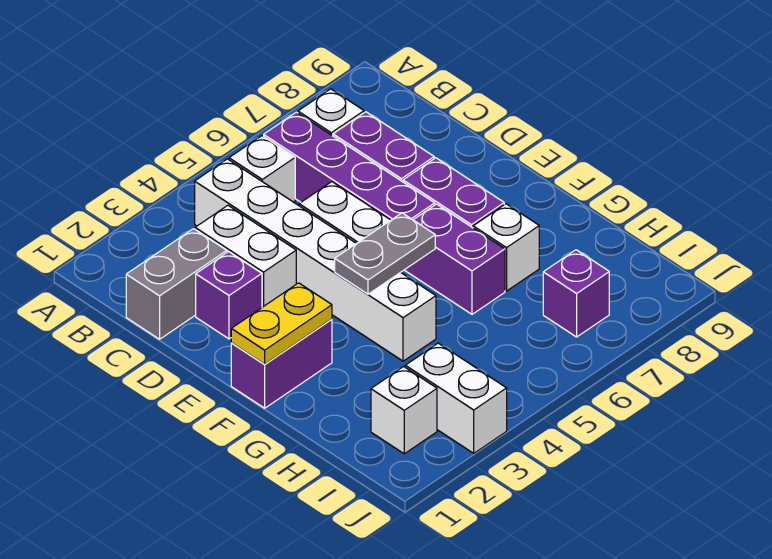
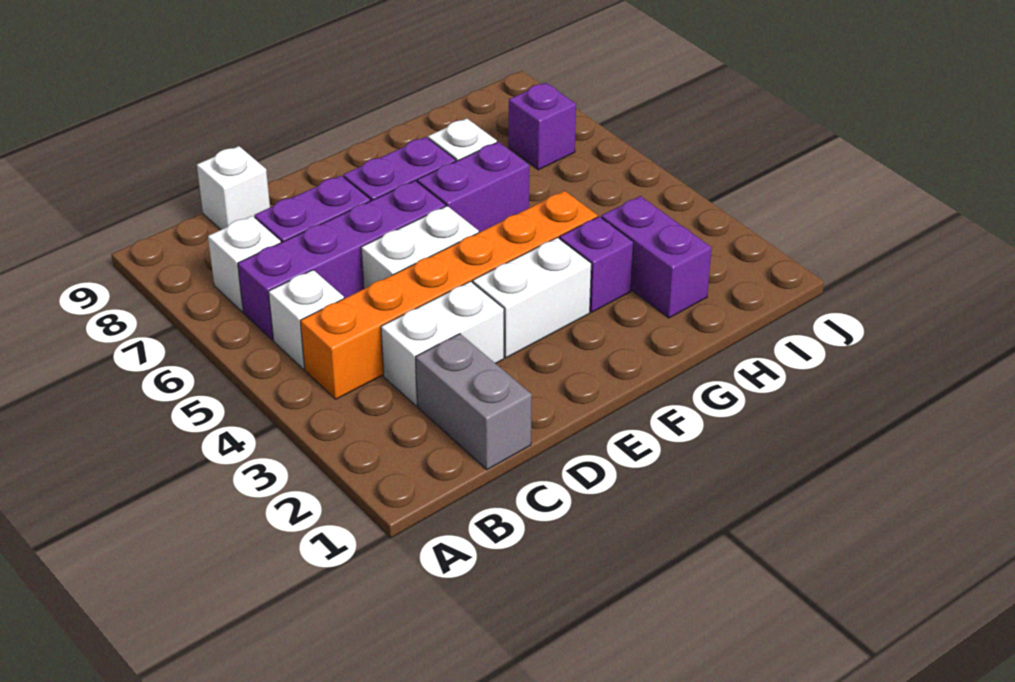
white brick B4:G4 level 1 -> orange brick B4:G4 level 1
purple brick D2 level 1 -> purple brick G3 level 1
purple brick F1:F2 level 1 -> purple brick H2:H3 level 1
yellow plate F1:F2 level 2 -> none
grey plate F4:F5 level 2 -> none
white brick I2 level 1 -> white brick C9 level 1
white brick I3:J3 level 1 -> white brick E3:F3 level 1

